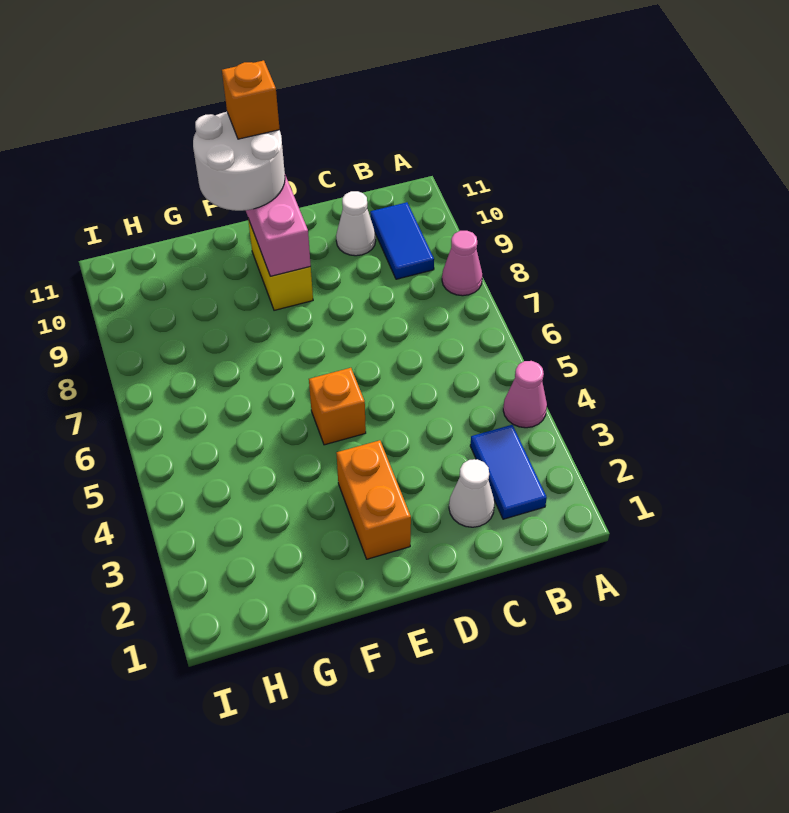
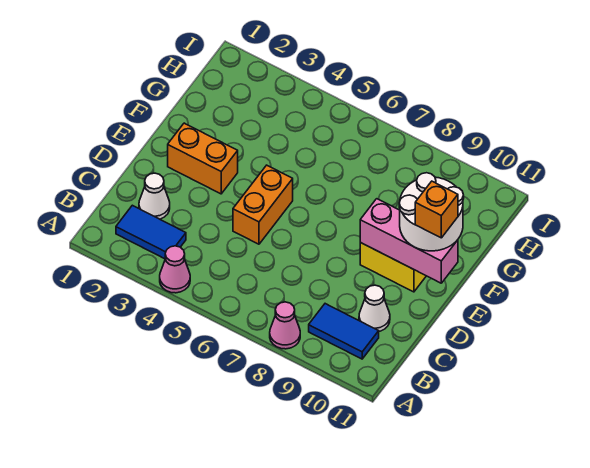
orange brick E5 level 1 -> orange brick D5:E5 level 1

